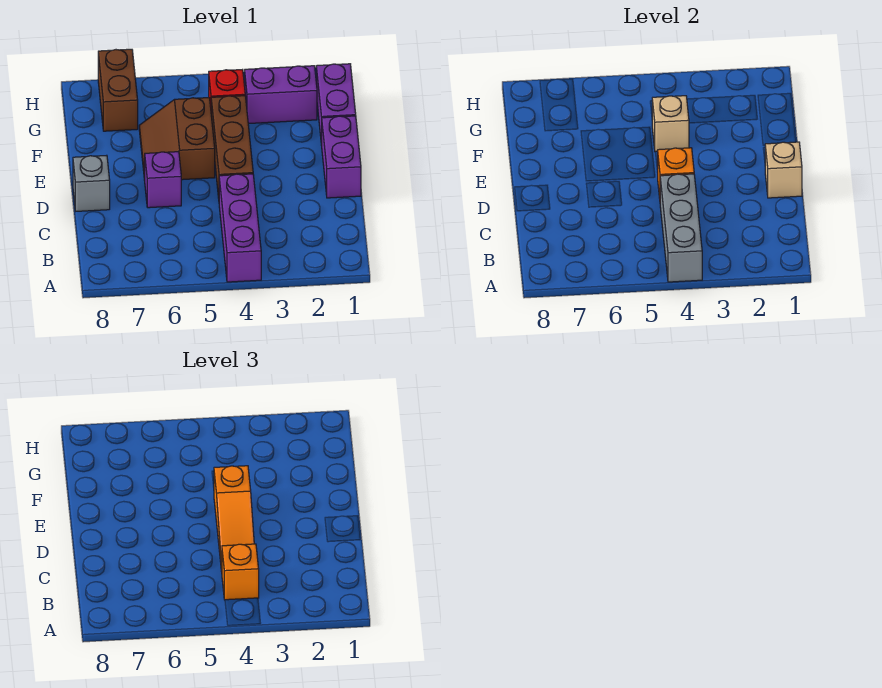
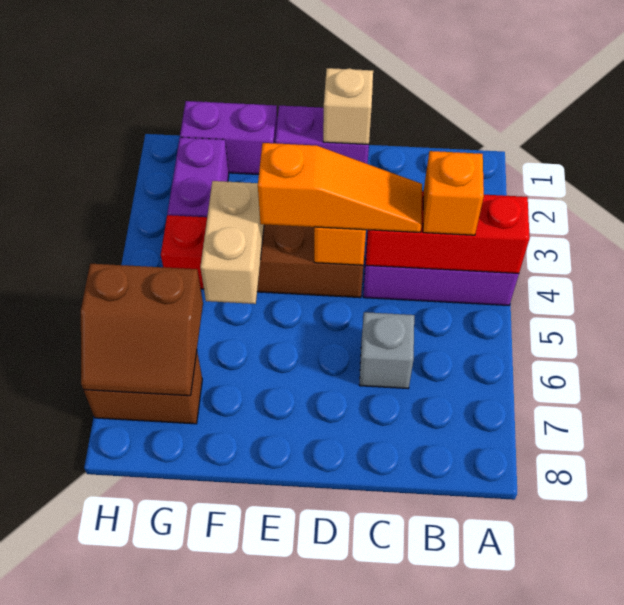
grey brick A4:C4 level 2 -> red brick A4:C4 level 2
purple brick D6 level 1 -> none
grey brick D8 level 1 -> grey brick C6 level 1
brown slope E5:F6 level 1 top 5 -> brown slope G6:H7 level 2 top 6
tan brick F4 level 2 -> tan brick F4:F5 level 2

